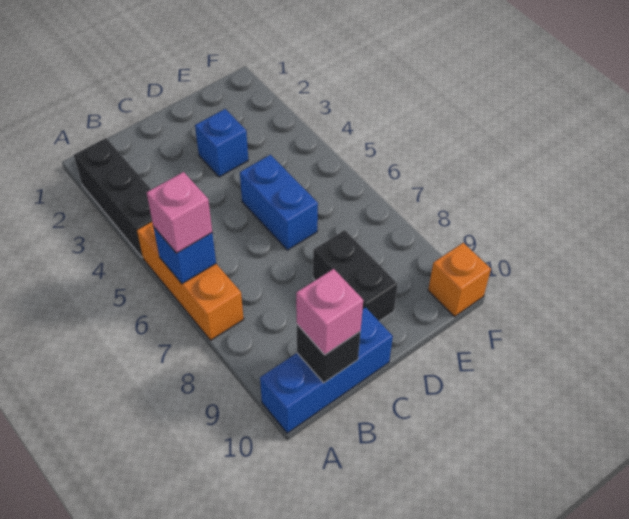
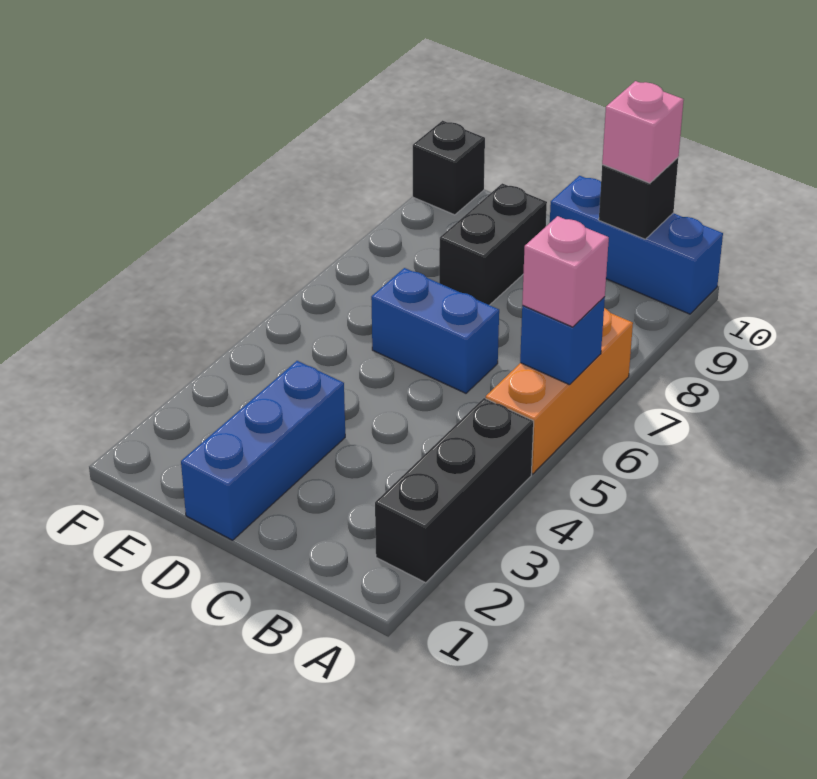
blue brick D3 level 1 -> blue brick D1:D3 level 1
blue brick D5:D6 level 1 -> blue brick C6:D6 level 1
orange brick F10 level 1 -> black brick F10 level 1

